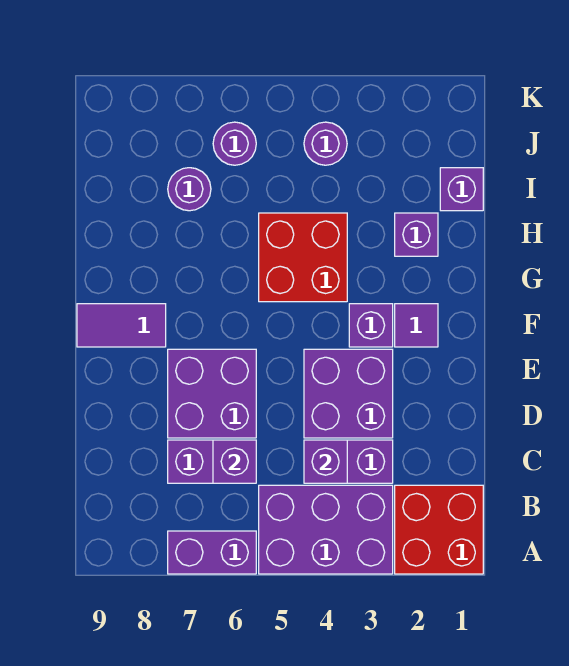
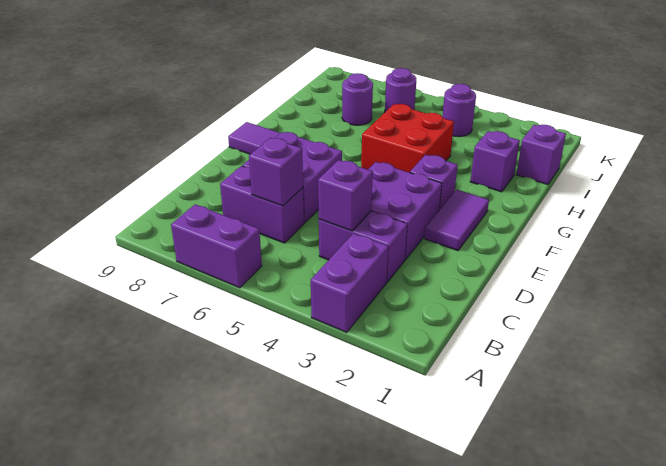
red brick A1:B2 level 1 -> none
purple brick A3:B5 level 1 -> purple brick A3:B3 level 1
purple tile F2 level 1 -> purple tile E2:F2 level 1

